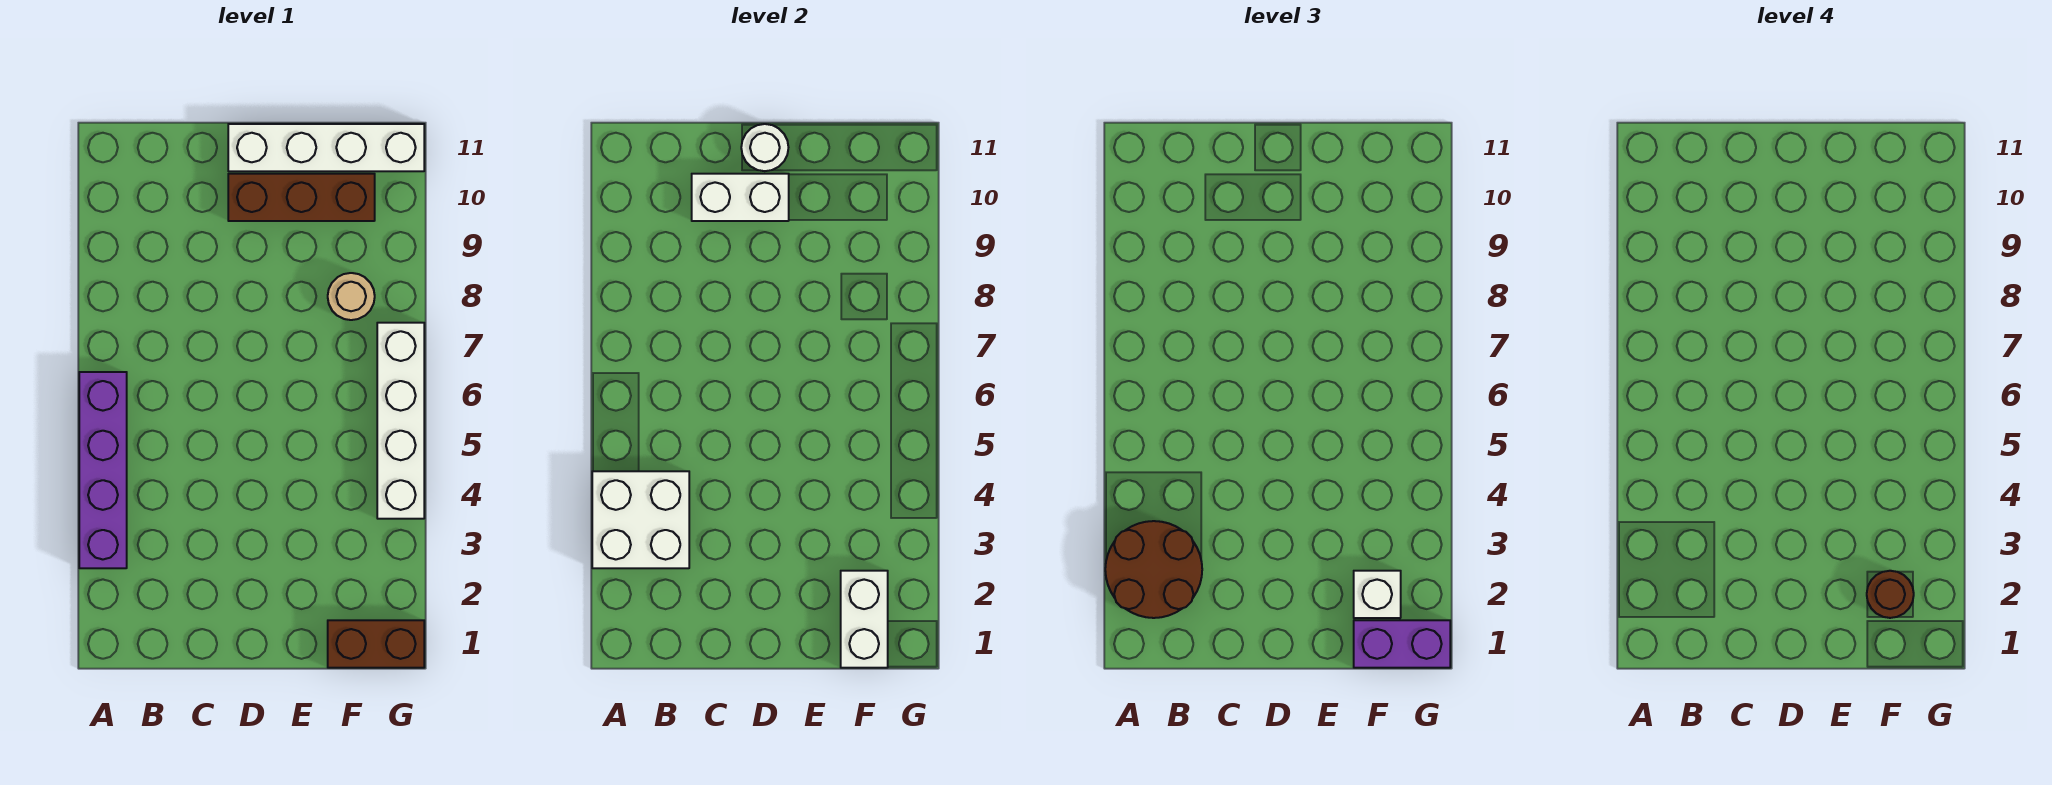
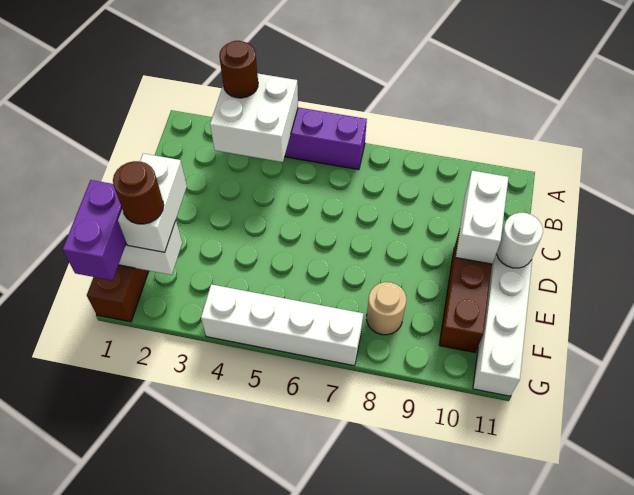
brown round brick A2:B3 level 3 -> brown round brick A3 level 3
white brick F2 level 3 -> white brick E2:F2 level 3

